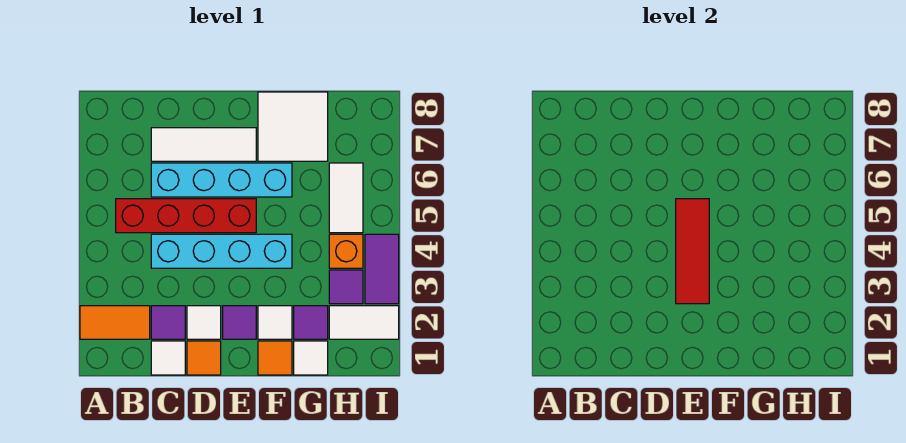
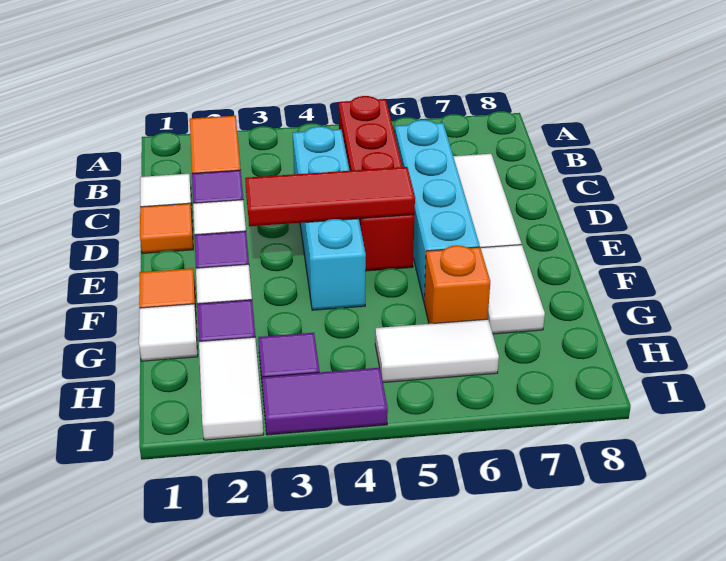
white tile F7:G8 level 1 -> white tile F7:G7 level 1
orange brick H4 level 1 -> orange brick G6 level 1

